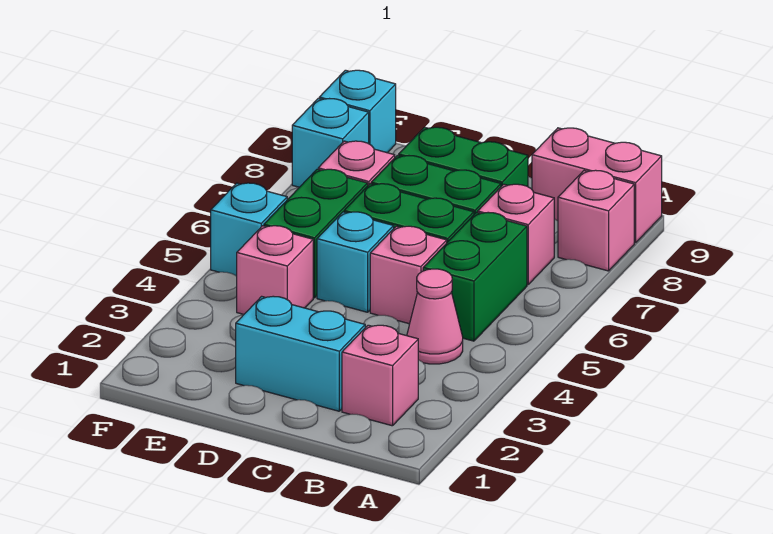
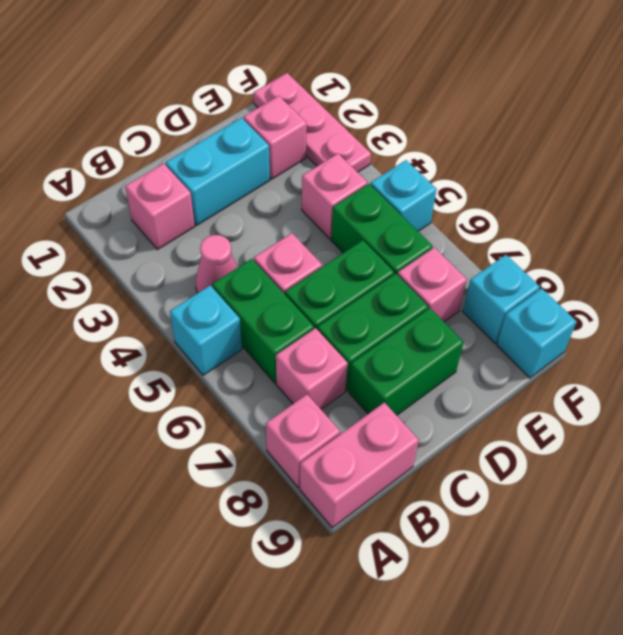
cyan brick D5 level 1 -> cyan brick A5 level 1
none -> pink brick E2 level 1
none -> pink plate F1:F3 level 1

